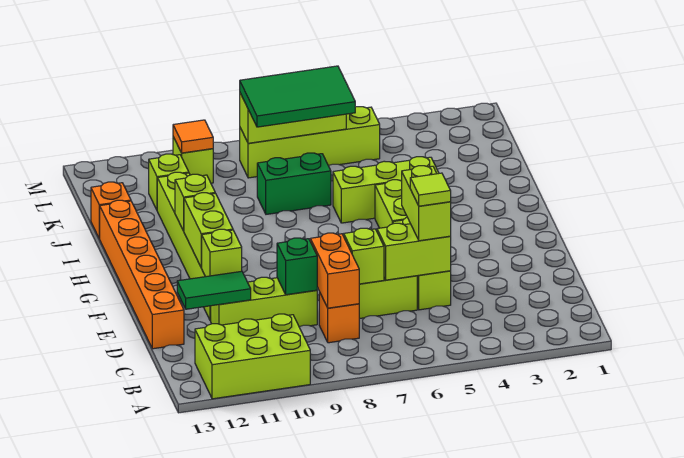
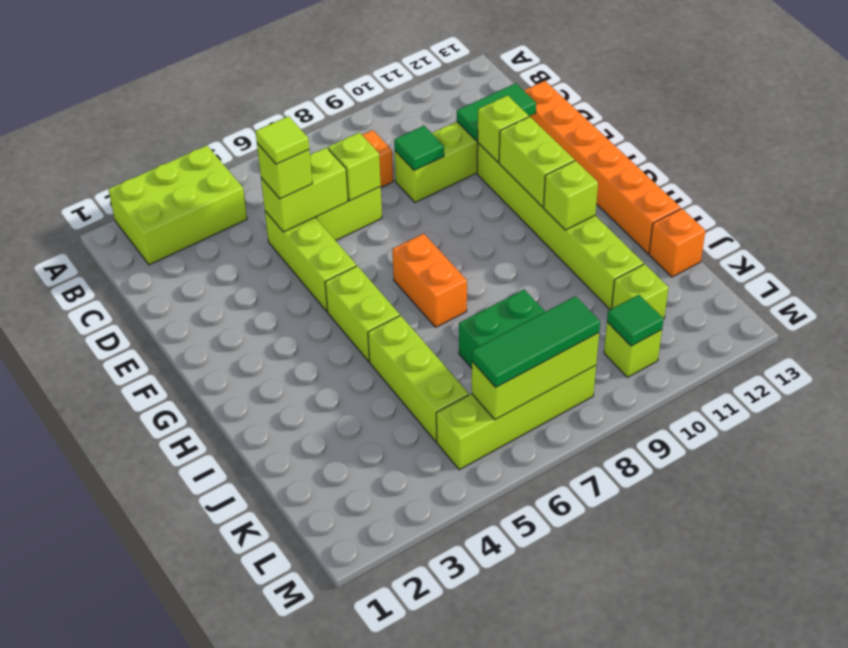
lime brick A10:B12 level 1 -> lime brick A2:B4 level 1
orange brick C8:D8 level 2 -> orange brick G7:H7 level 1
lime brick D5:E5 level 3 -> lime brick D5 level 3
green brick D9 level 2 -> green tile D9 level 2
lime brick I4:I6 level 1 -> lime brick I5:K5 level 1
green tile K6:L8 level 3 -> green tile L6:L8 level 3
orange tile L10 level 2 -> green tile L10 level 2

